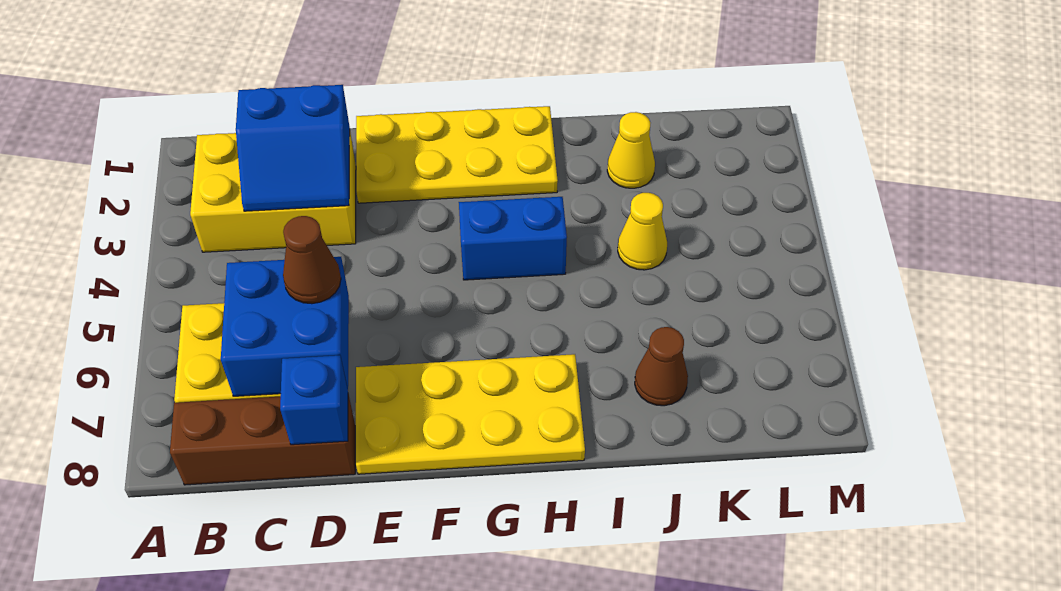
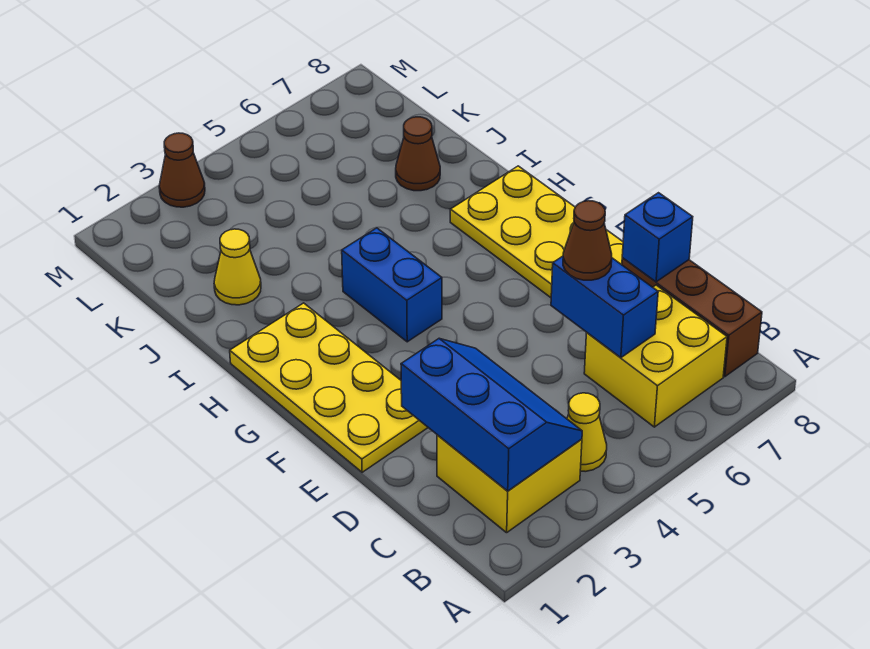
yellow brick B2:D3 level 1 -> yellow brick B2:C3 level 1
blue slope C2:D3 level 2 top 2 -> blue slope B2:D3 level 2 top 2
blue brick C6:D7 level 2 -> blue brick C6:D6 level 2
yellow cone J4 level 1 -> yellow cone B4 level 1
none -> brown cone M3 level 1

